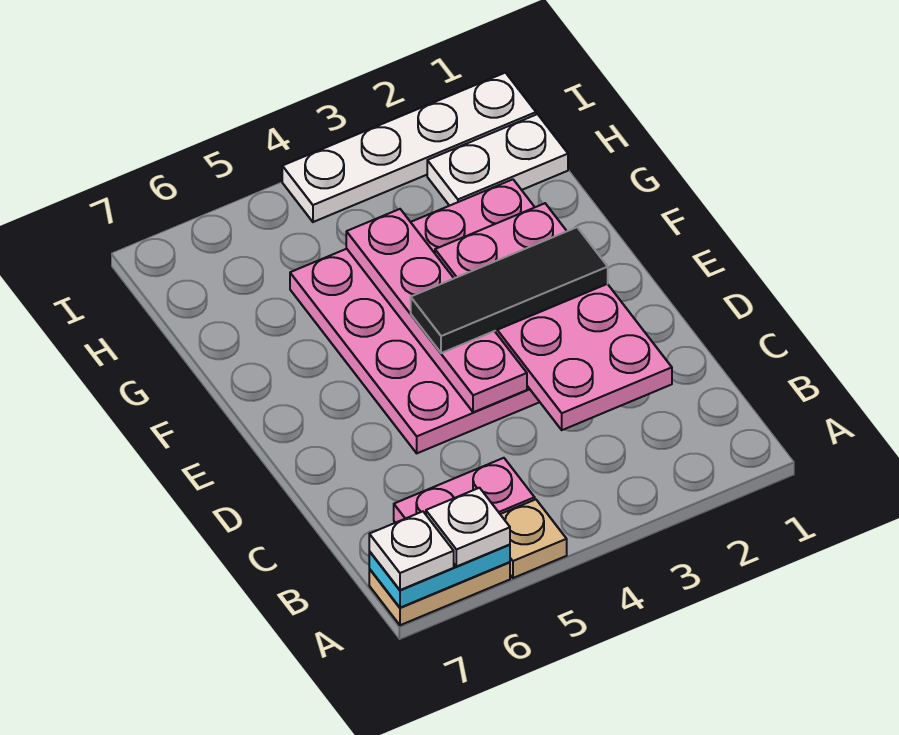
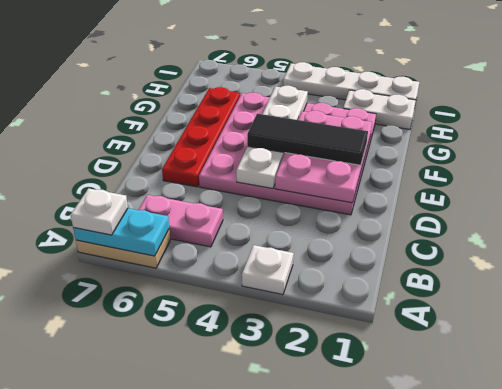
tan plate A5 level 1 -> none
white plate A6 level 3 -> white plate A3 level 1
pink plate C2:F3 level 2 -> pink plate D2:F3 level 2
pink plate D4:G4 level 2 -> white plate D4:G4 level 2
none -> red plate D6:G6 level 1

